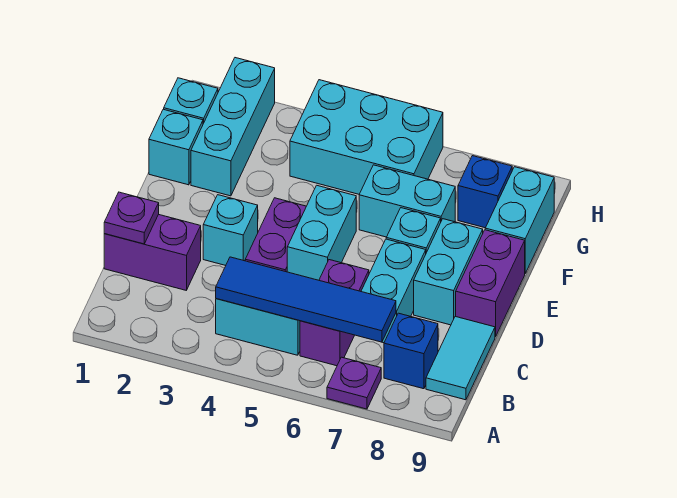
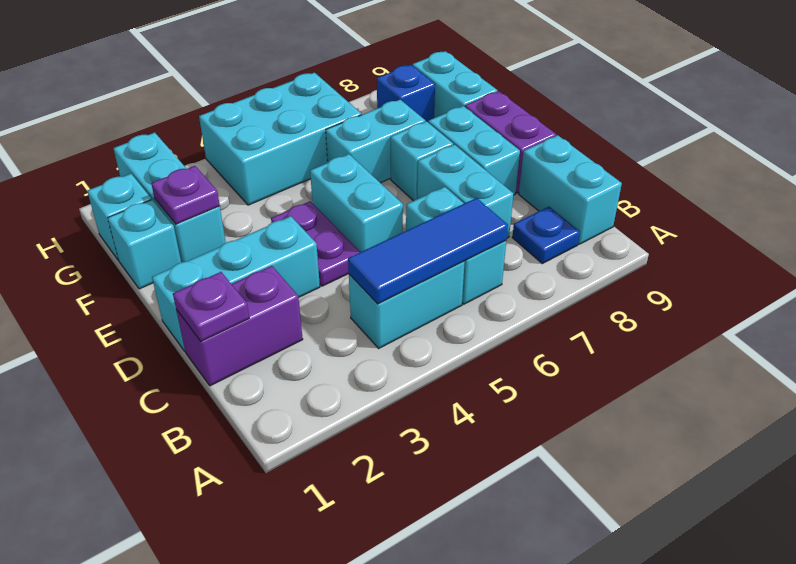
purple plate A7 level 1 -> purple plate F2 level 2
blue tile B4:B7 level 2 -> blue tile B4:B6 level 2
purple brick B6:C6 level 1 -> cyan brick B6:C6 level 1
blue brick B8 level 1 -> blue plate B8 level 1
cyan tile B9:C9 level 1 -> cyan brick B9:C9 level 1
cyan brick D3 level 1 -> cyan brick D1:D3 level 1

